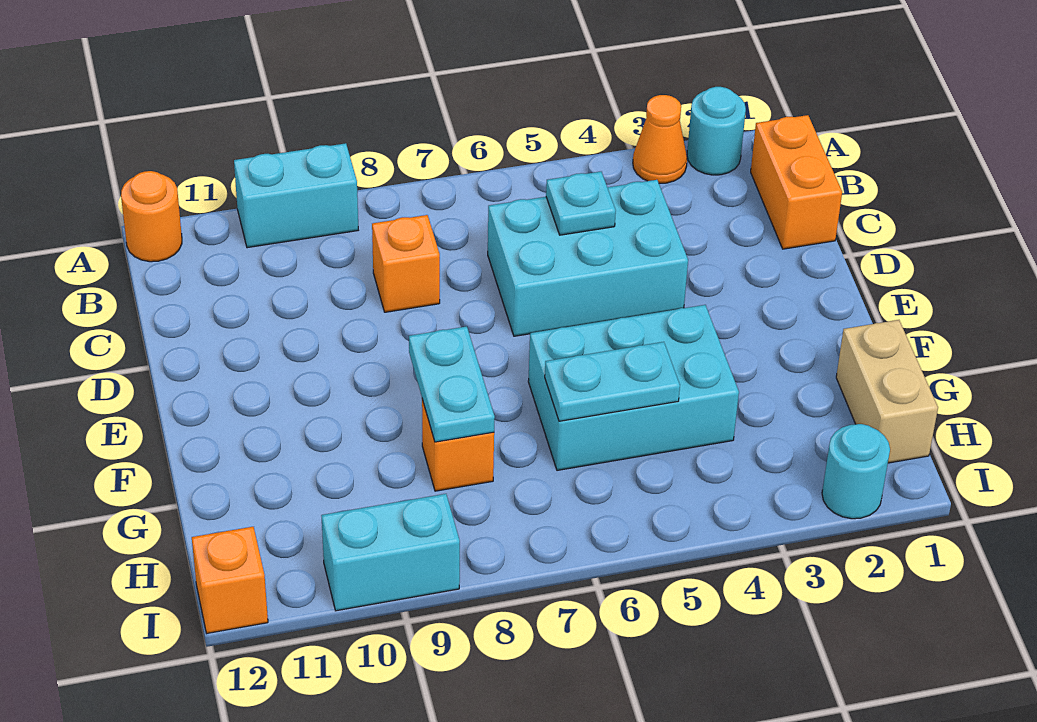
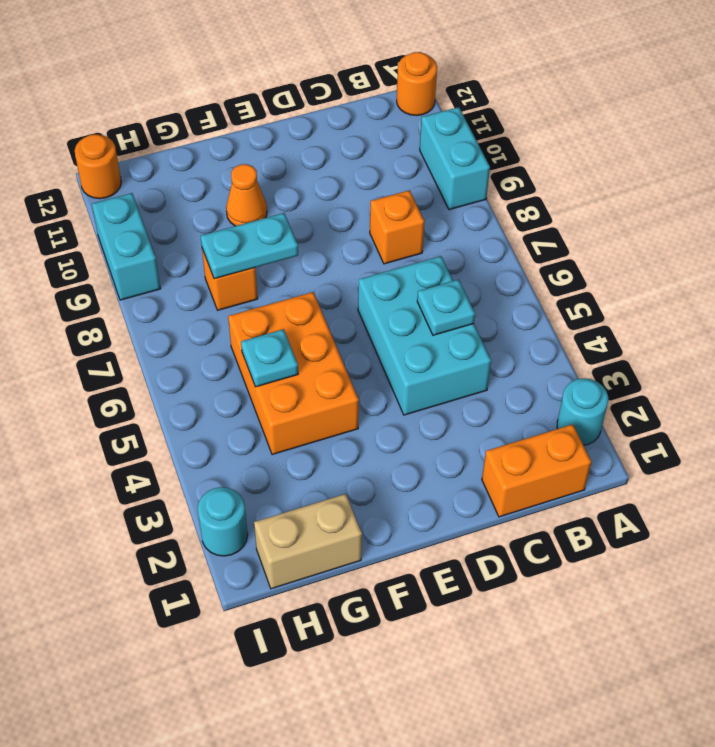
orange cone A3 level 1 -> orange cone F10 level 1
cyan brick F4:G6 level 1 -> orange brick F4:G6 level 1
cyan plate G5:G6 level 2 -> cyan plate G5 level 2
orange brick I12 level 1 -> orange round brick I12 level 1

